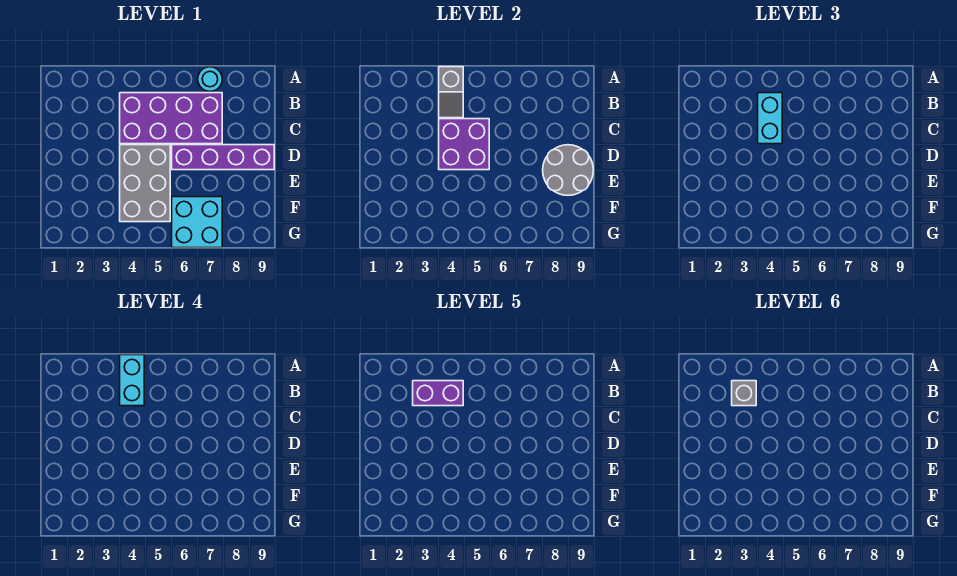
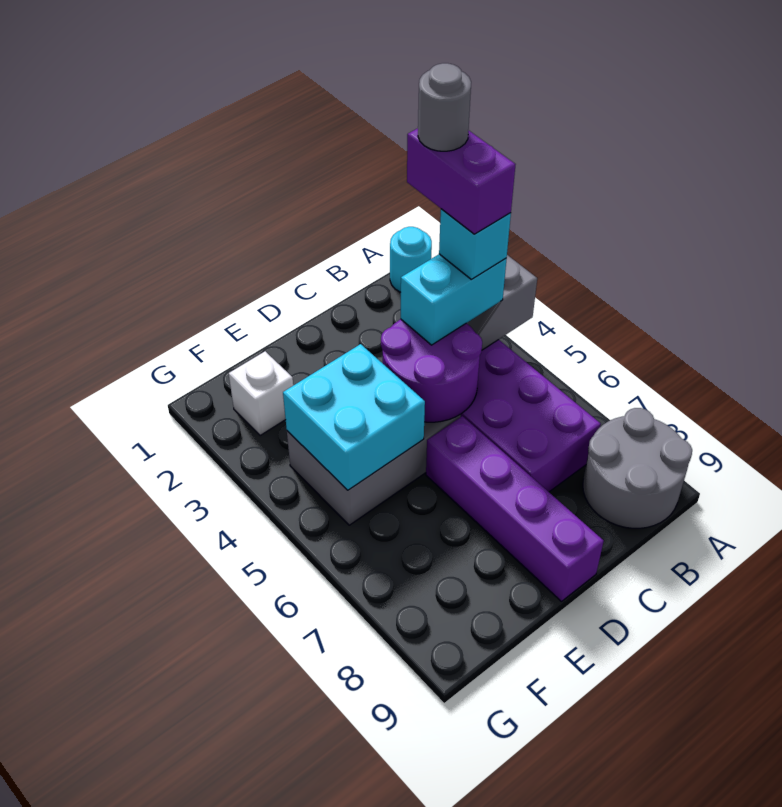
cyan brick A4:B4 level 4 -> cyan brick B4 level 4
cyan round brick A7 level 1 -> cyan round brick A1 level 1
grey brick B3 level 6 -> grey round brick B3 level 6
purple brick C4:D5 level 2 -> purple round brick C4:D5 level 2
grey round brick D8:E9 level 2 -> grey round brick A8:B9 level 1
none -> white brick F2 level 1
cyan brick F6:G7 level 1 -> cyan brick E4:F5 level 2

